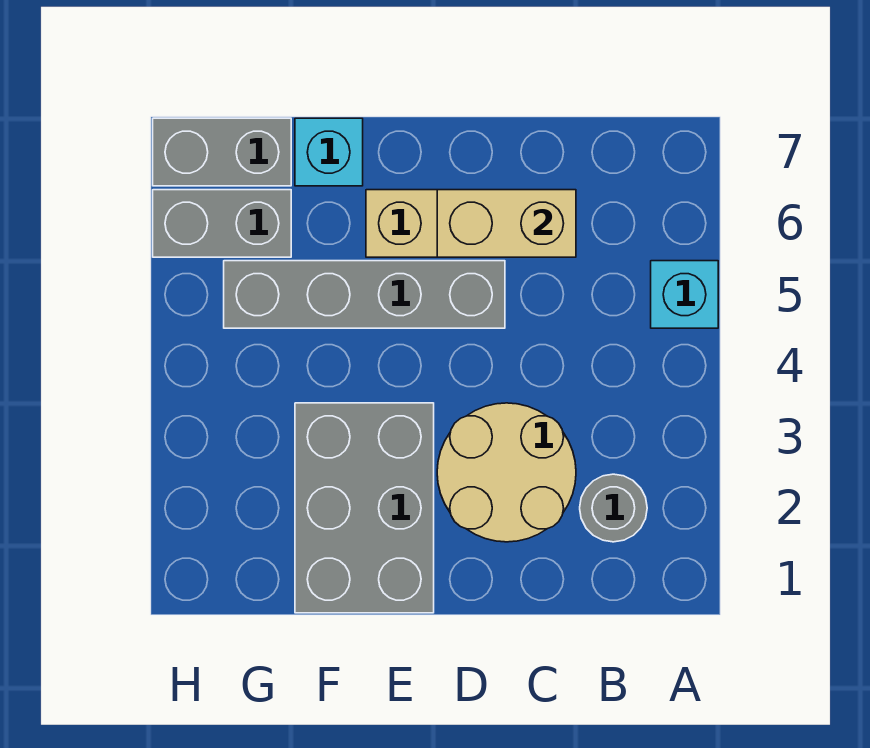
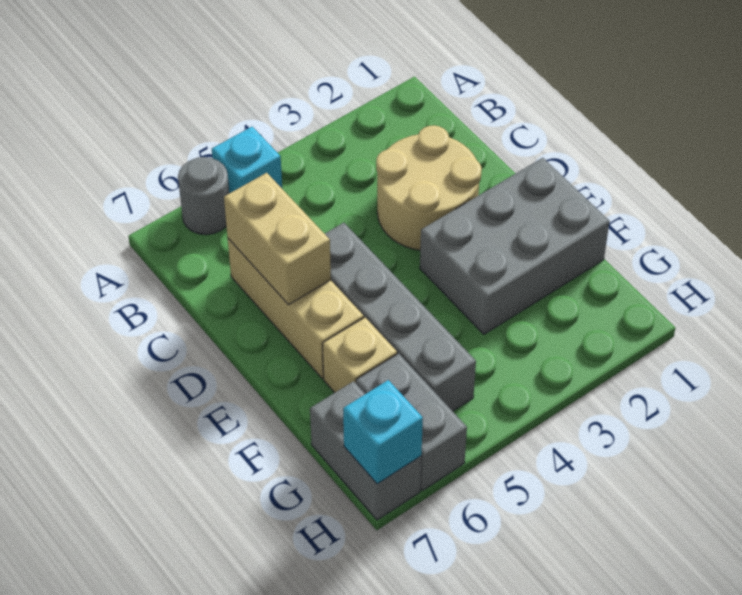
grey round brick B2 level 1 -> grey round brick A6 level 1
none -> tan brick F6 level 1
cyan brick F7 level 1 -> cyan brick H7 level 2

